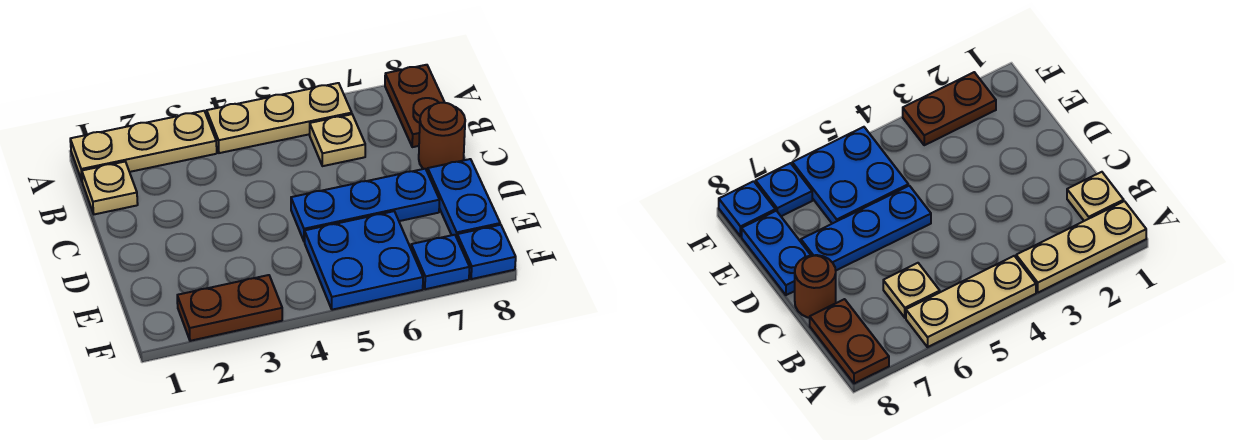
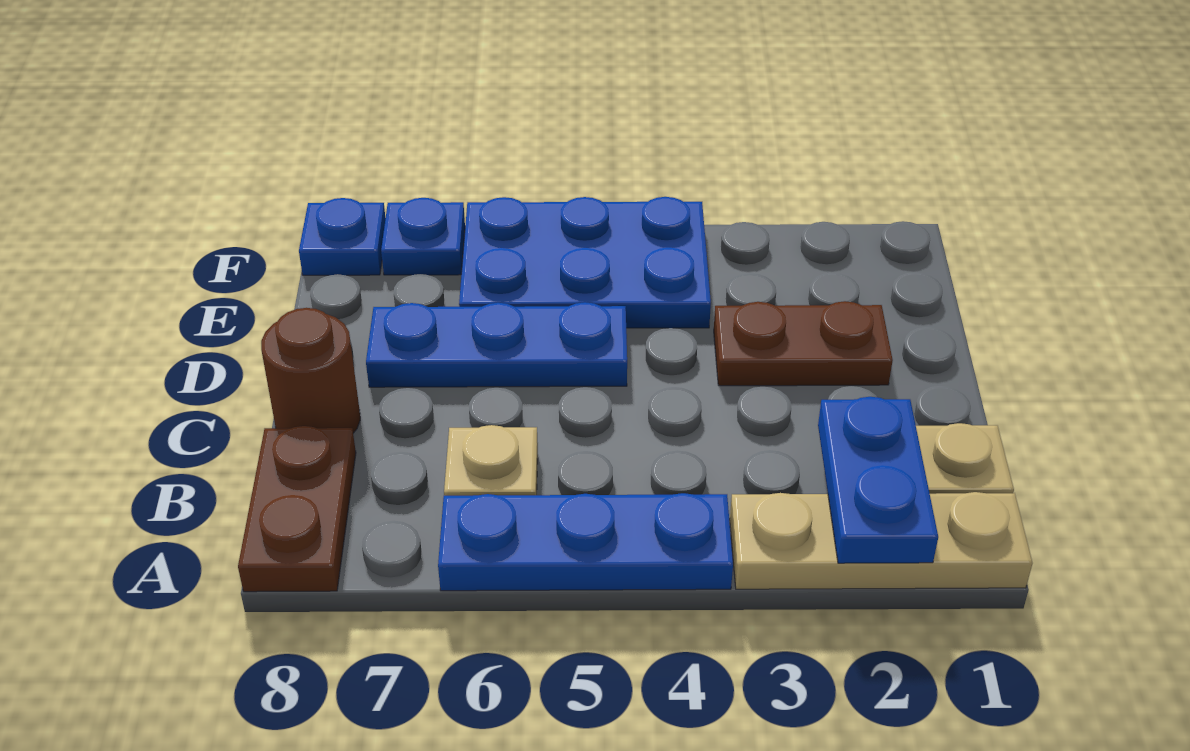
tan plate A4:A6 level 1 -> blue plate A4:A6 level 1
blue plate D8:E8 level 1 -> blue plate A2:B2 level 2
blue plate E5:F6 level 1 -> blue plate E4:F6 level 1
brown plate F2:F3 level 1 -> brown plate D2:D3 level 1

